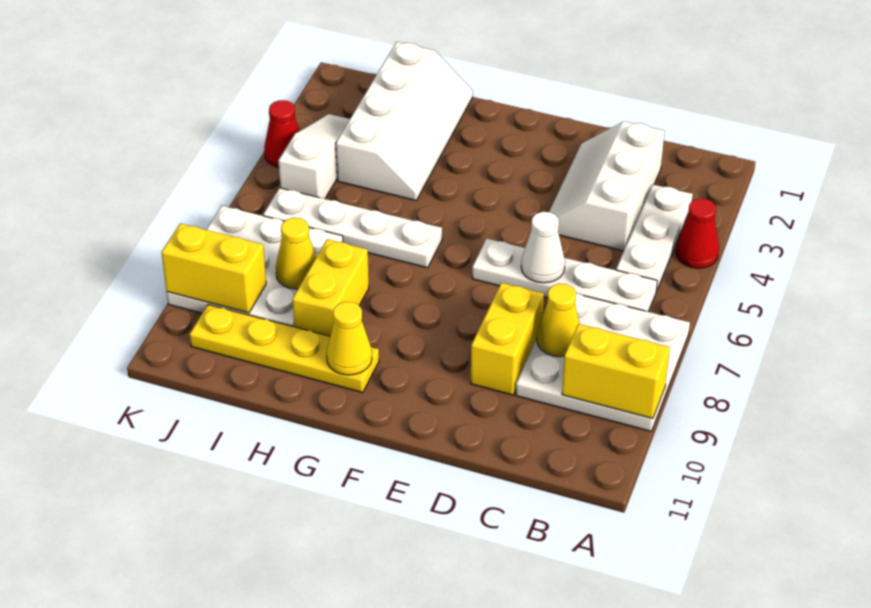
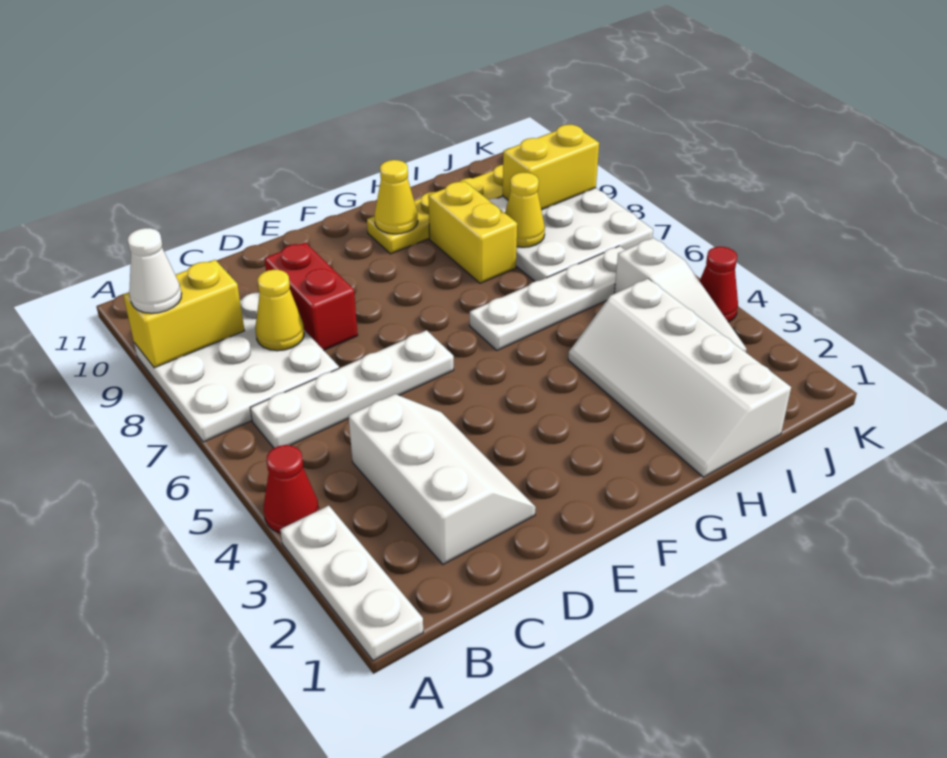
white plate B3:B5 level 1 -> white plate A1:A3 level 1
white cone D6 level 2 -> white cone A9 level 3
yellow brick D8:D9 level 1 -> red brick D8:D9 level 1

